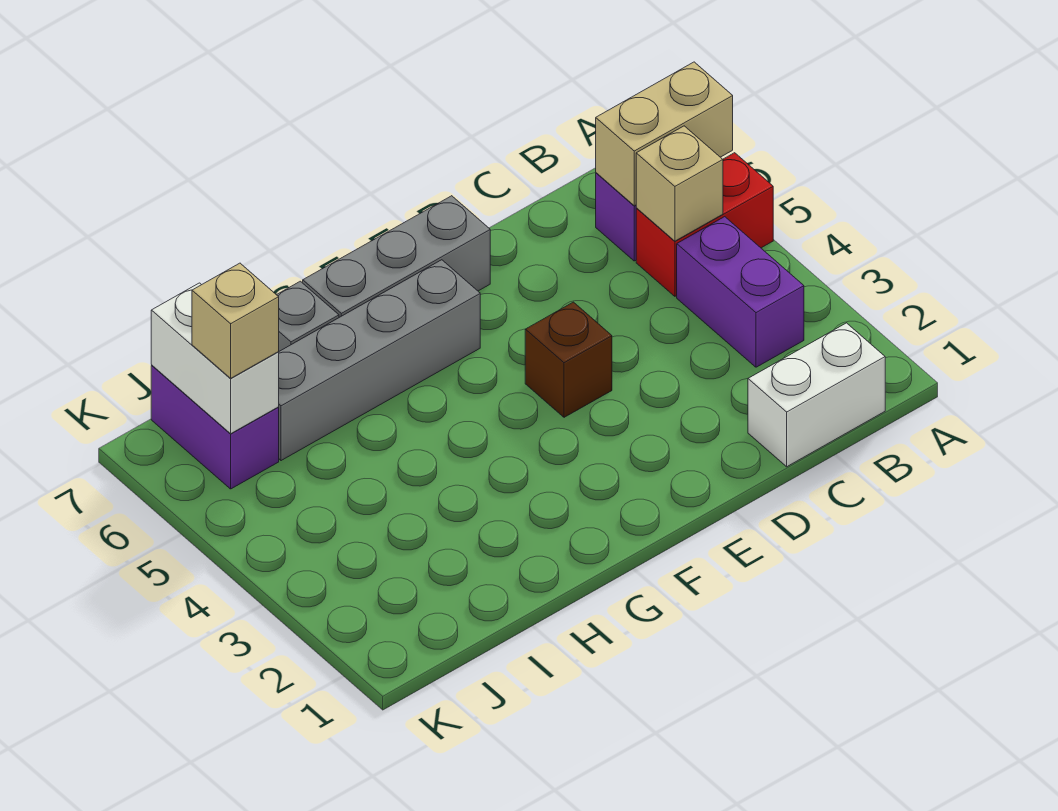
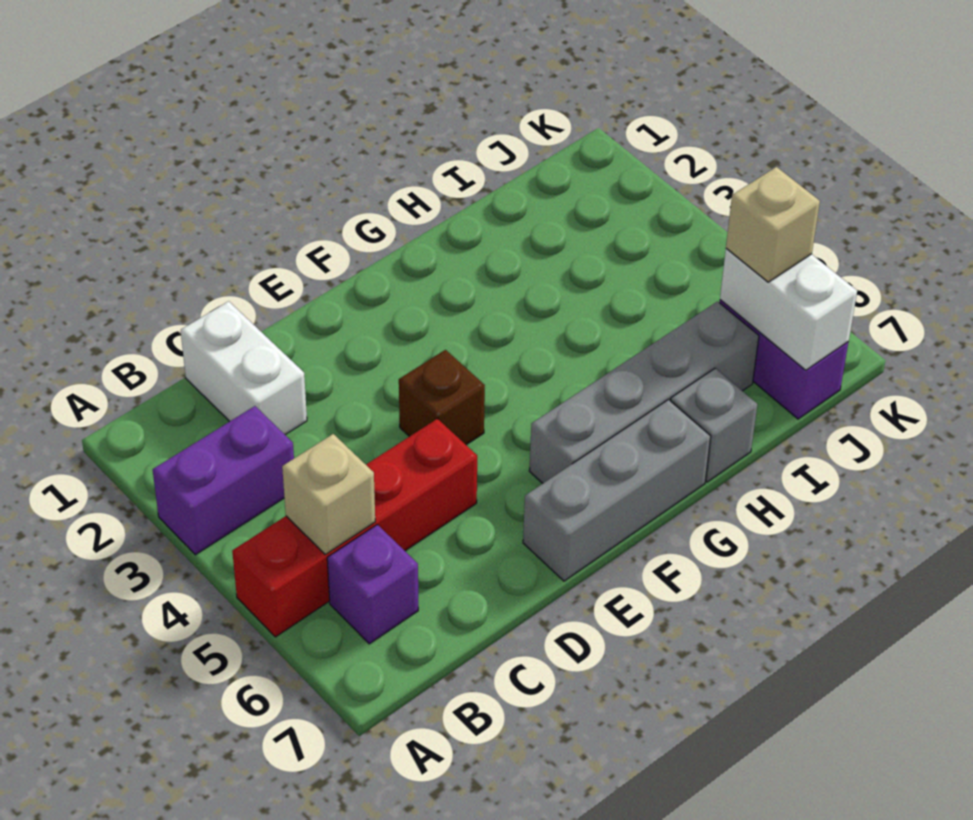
red brick A5:B5 level 1 -> red brick A5:D5 level 1
tan brick A6:B6 level 2 -> none
white brick B1:C1 level 1 -> white brick C1:C2 level 1
purple brick B3:B4 level 1 -> purple brick A3:B3 level 1

